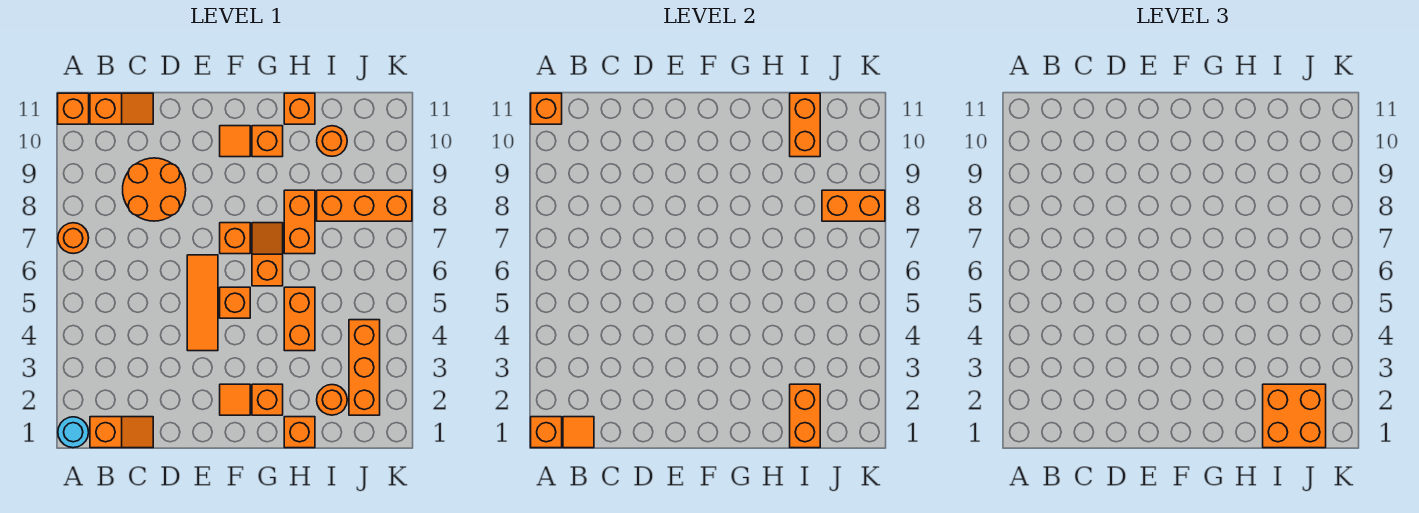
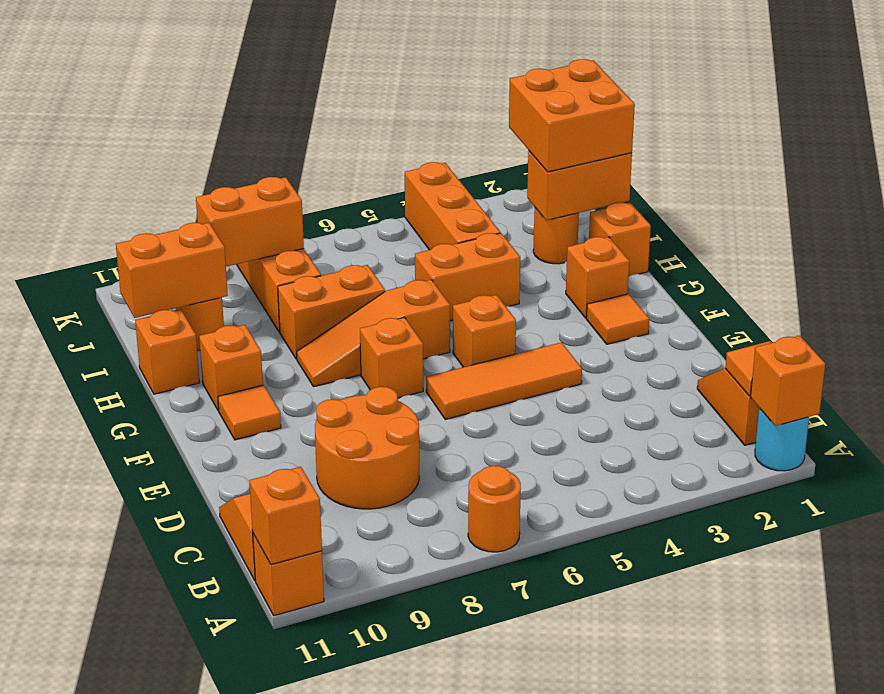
orange slope G6:G7 level 1 top 6 -> orange slope G6:G8 level 1 top 6
orange brick J2:J4 level 1 -> orange brick I4:K4 level 1
orange brick J8:K8 level 2 -> orange brick J8:J9 level 2

